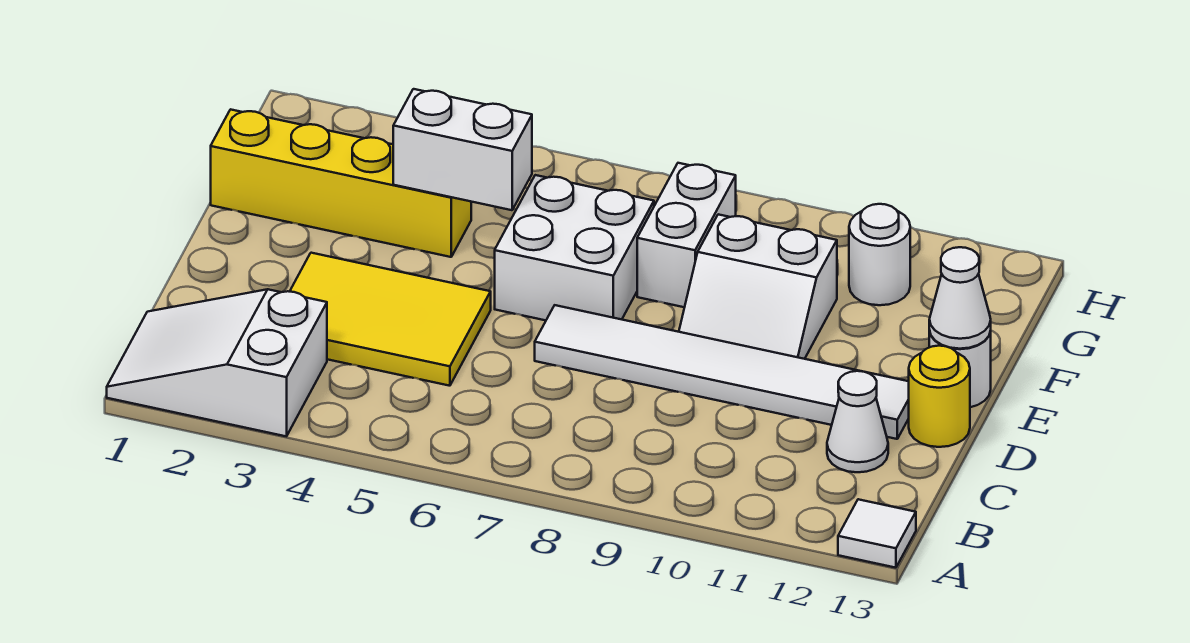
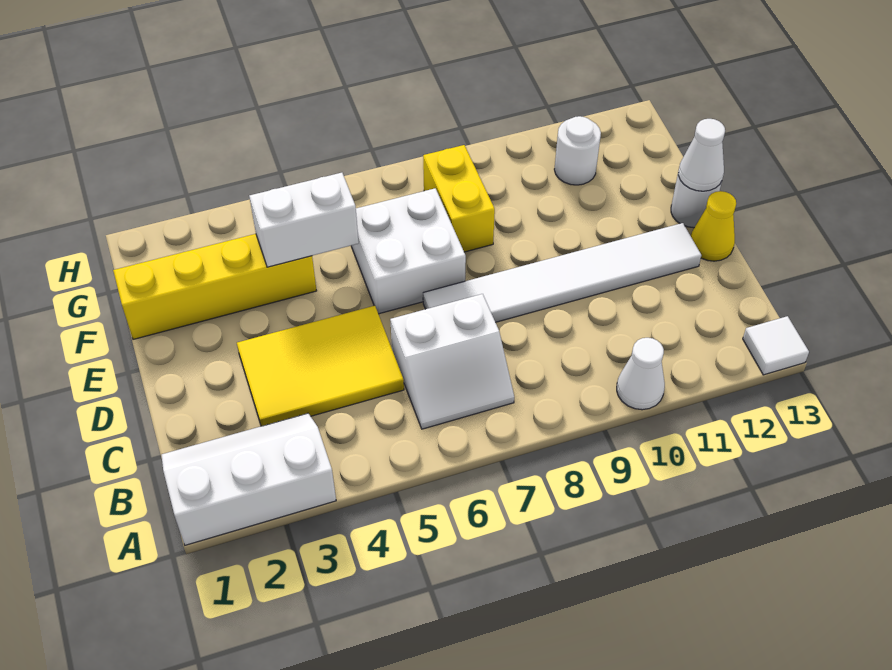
white slope A1:B3 level 1 top 3 -> white slope A1:B3 level 1 top A
white cone C12 level 1 -> white cone A10 level 1
yellow round brick D13 level 1 -> yellow cone D13 level 1
white slope E9:F10 level 1 top F -> white slope B6:C7 level 1 top C
white brick F8:G8 level 1 -> yellow brick F8:G8 level 1

